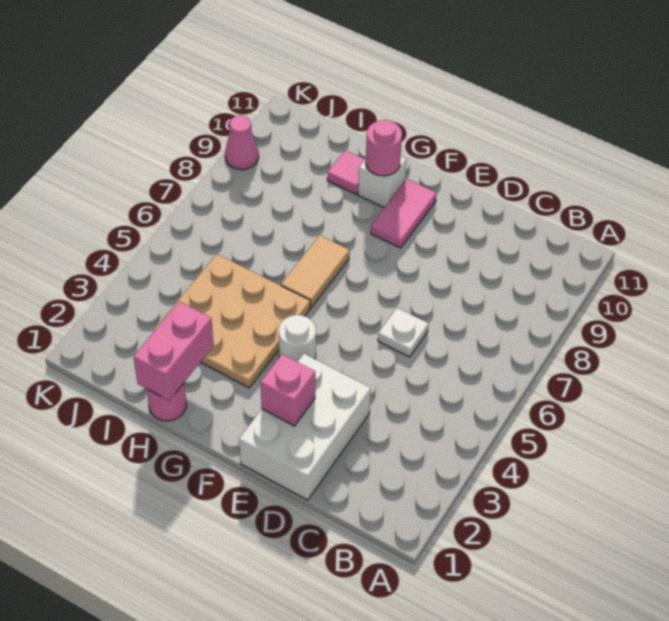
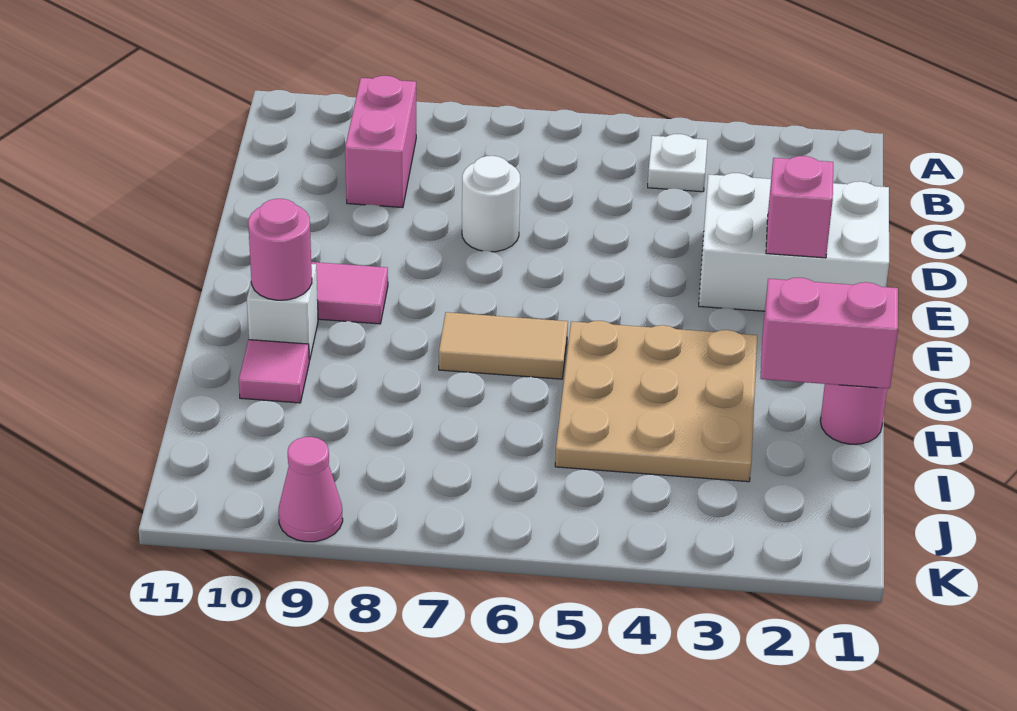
none -> pink brick B9:C9 level 1
white plate D6 level 1 -> white plate B4 level 1
white round brick F4 level 1 -> white round brick D7 level 1

